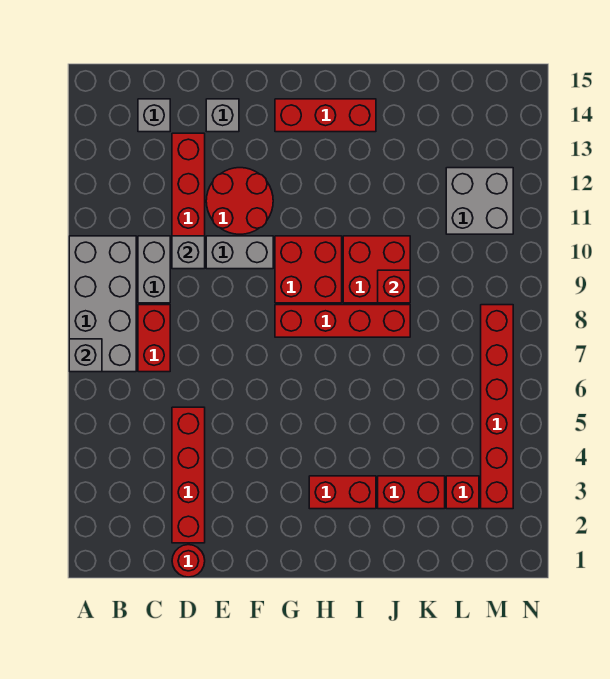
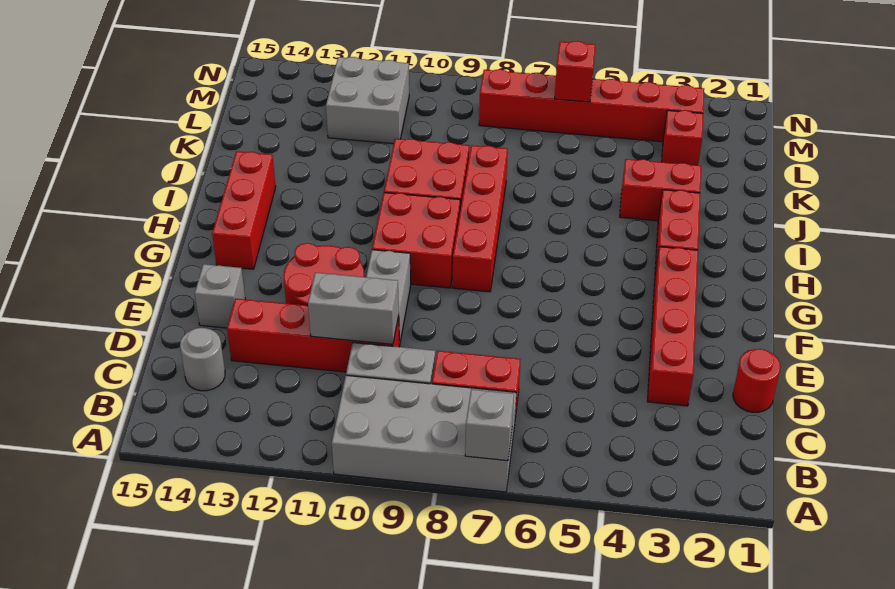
grey brick C14 level 1 -> grey round brick C14 level 1
red brick D2:D5 level 1 -> red brick D3:G3 level 1
grey brick D10 level 2 -> grey brick D10:D11 level 2
red brick J3:K3 level 1 -> red brick J3:J4 level 1
red brick J9 level 2 -> red brick M6 level 2

